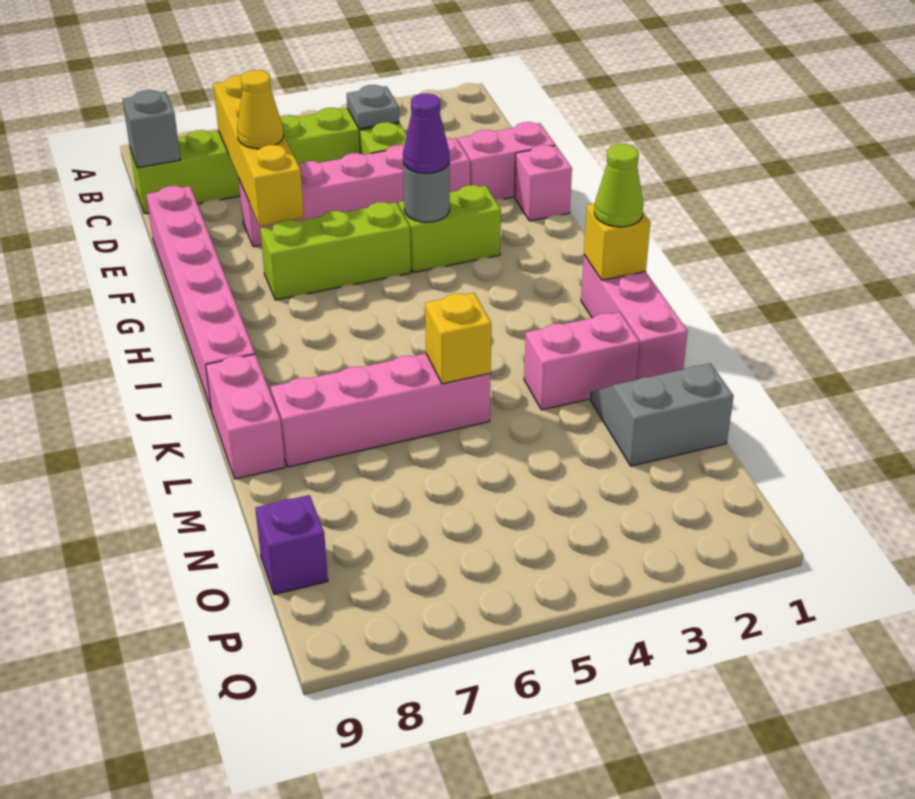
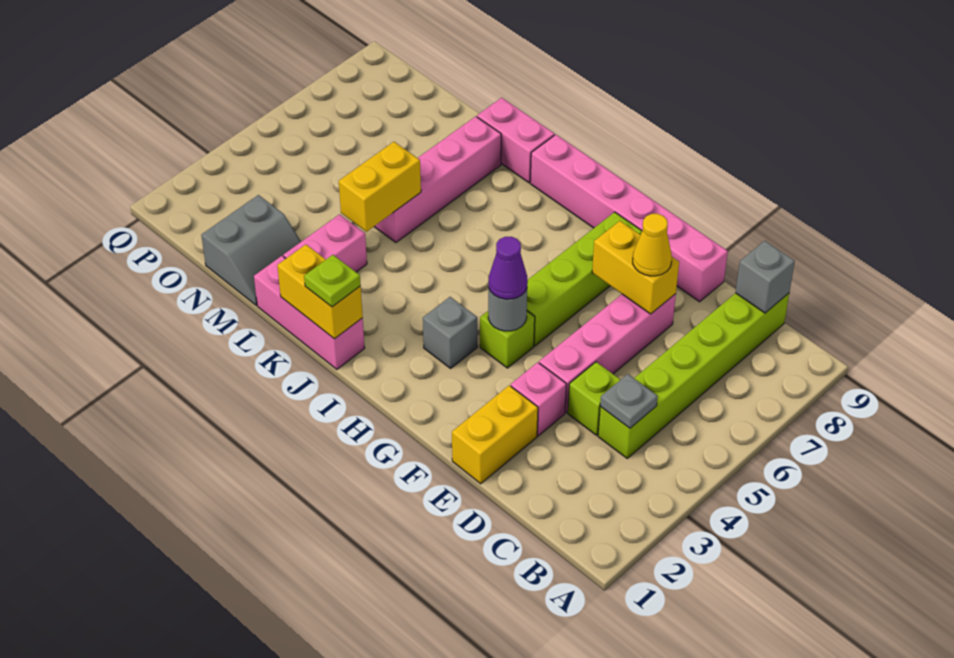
yellow brick C7:F7 level 2 -> yellow brick E7:F7 level 2
pink brick E1:E2 level 1 -> yellow brick E1:E2 level 1
pink brick F1 level 1 -> none
lime brick G3:G4 level 1 -> lime brick G4 level 1
lime brick G5:G7 level 1 -> lime brick G5:G8 level 1
none -> grey brick H3 level 1
yellow brick J1 level 2 -> yellow brick J1:K1 level 2
lime cone J1 level 3 -> lime plate J1 level 3
yellow brick L5 level 2 -> yellow brick L4:L5 level 2
purple brick O9 level 1 -> none

